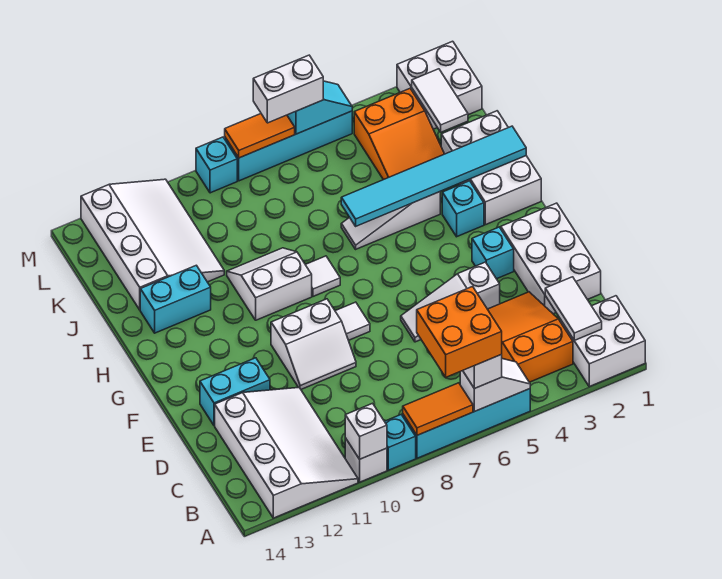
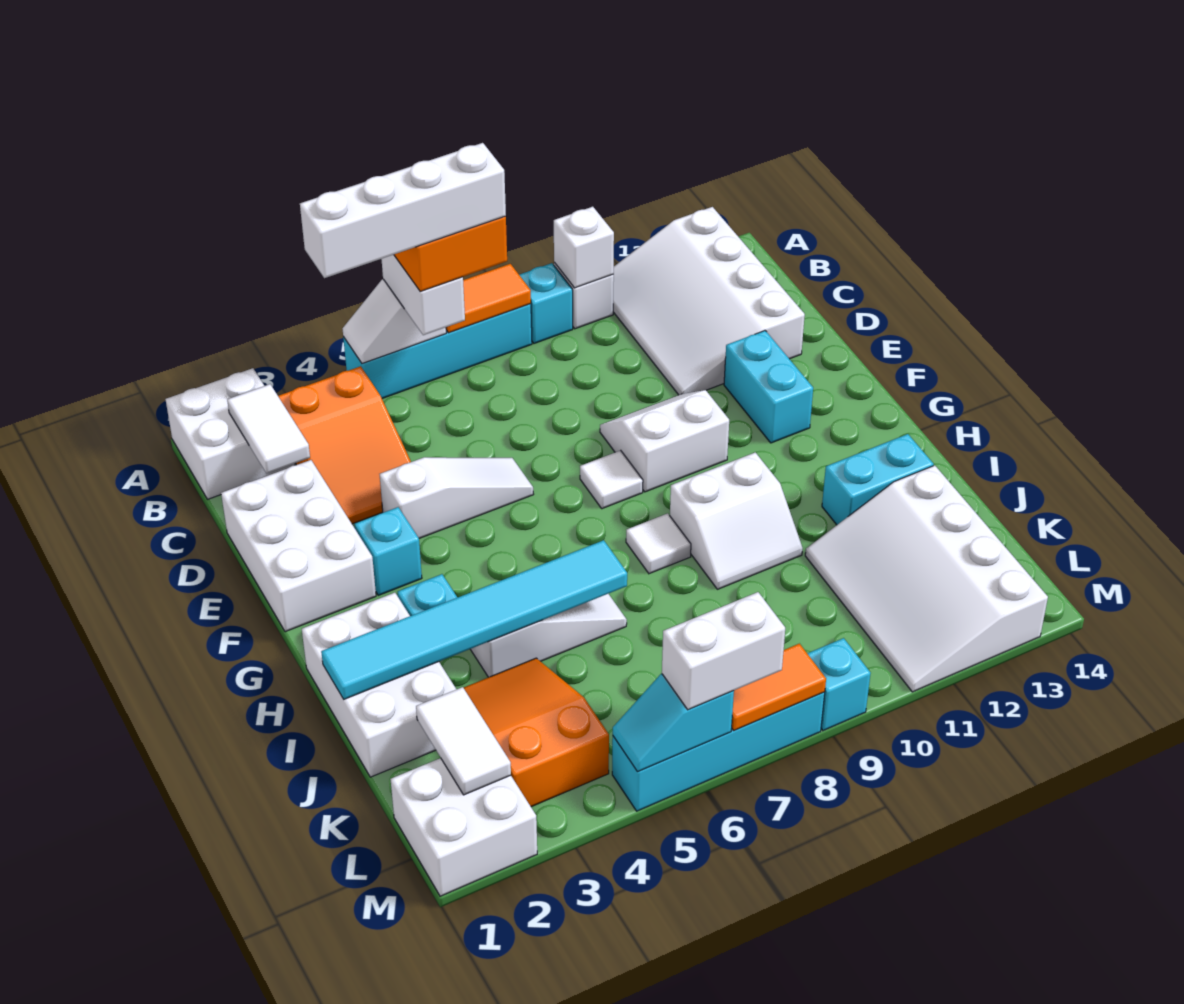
none -> white brick B4:B7 level 5
cyan brick E12:E13 level 1 -> cyan brick E12:F12 level 1

